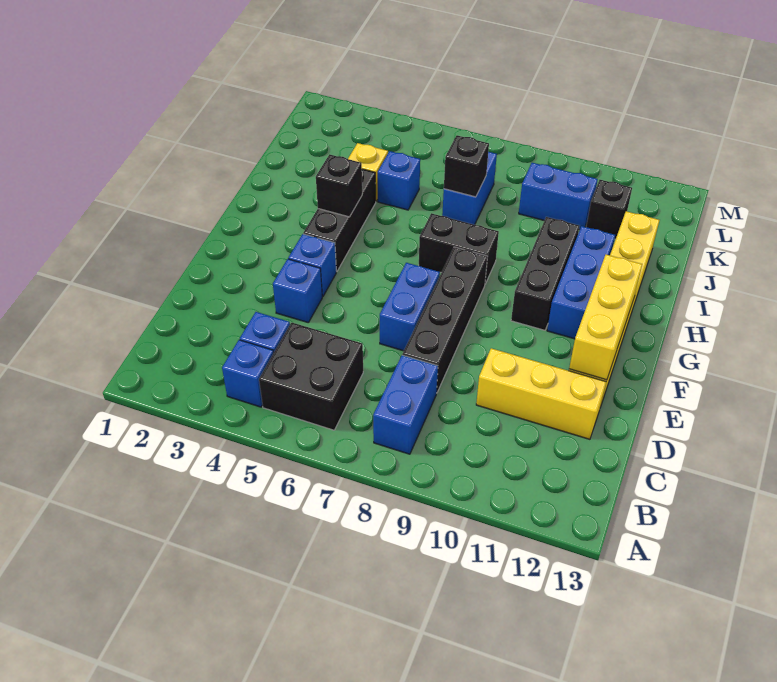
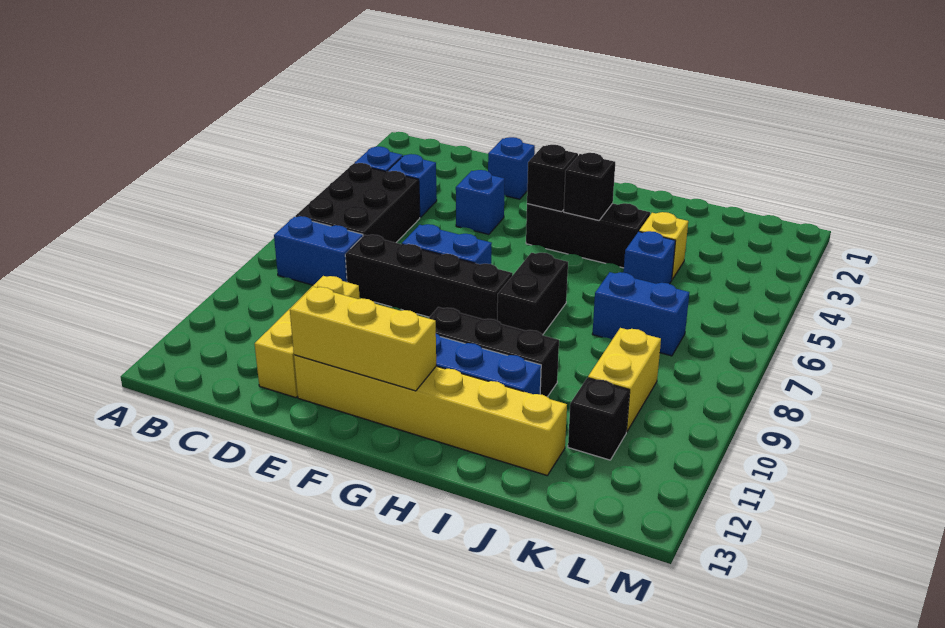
black brick B5:C6 level 1 -> black brick B5:C7 level 1
blue brick F4 level 1 -> blue brick E2 level 1
black brick J7 level 2 -> black brick G4 level 2
blue brick K9:K10 level 1 -> yellow brick K9:K10 level 1

